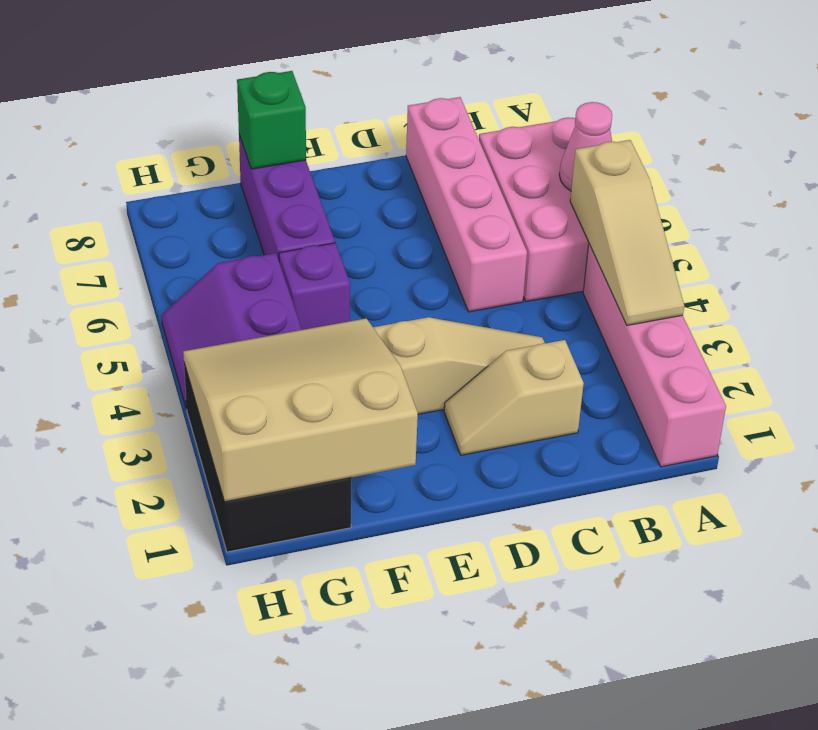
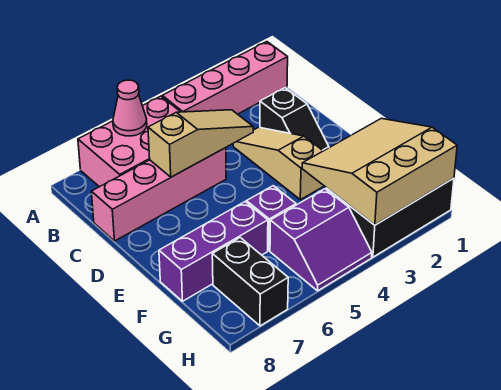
tan slope A3:A5 level 2 top 5 -> tan slope C4:C6 level 2 top 6
tan slope C2:D2 level 1 top C -> black slope C2:D2 level 1 top C
tan slope F1:H3 level 2 top 1 -> tan slope F1:H3 level 2 top H
green brick F8 level 2 -> none
none -> black brick G7:H7 level 1

